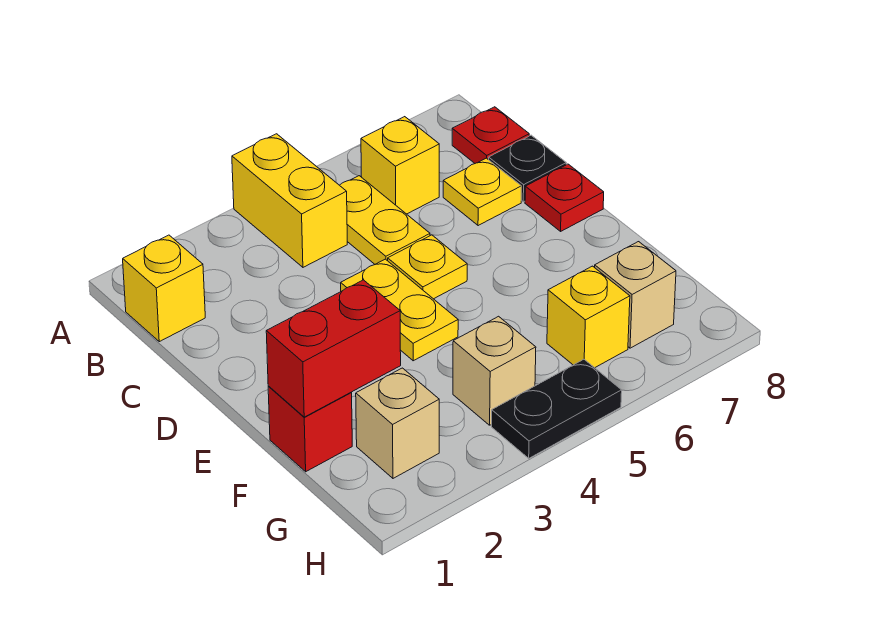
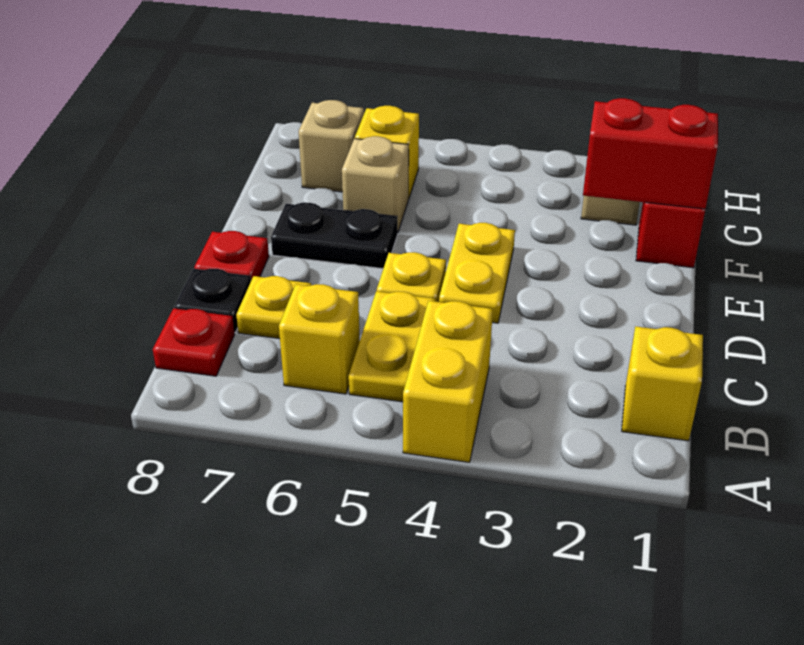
tan brick G4 level 1 -> tan brick F6 level 1
black plate H4:H5 level 1 -> black plate E6:E7 level 1

